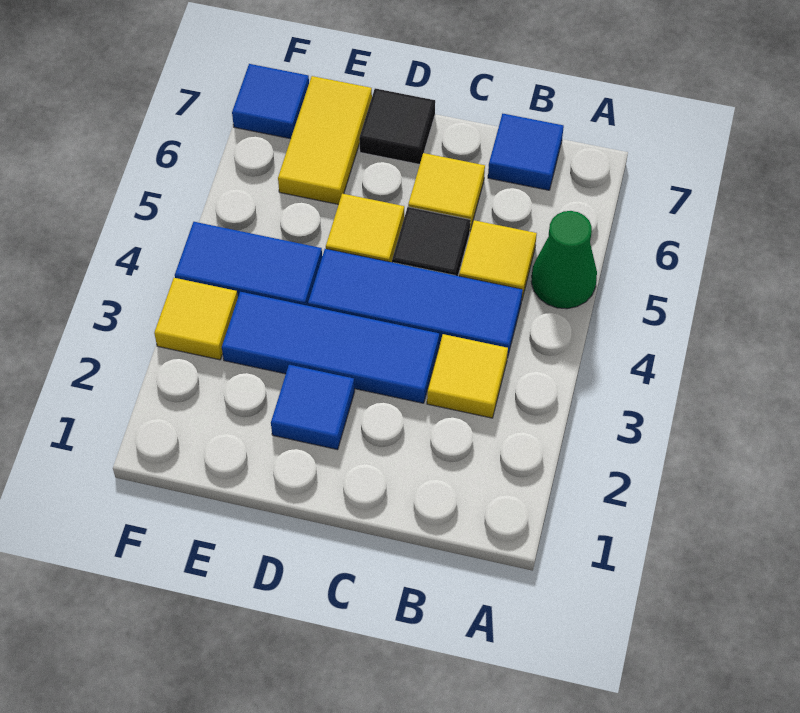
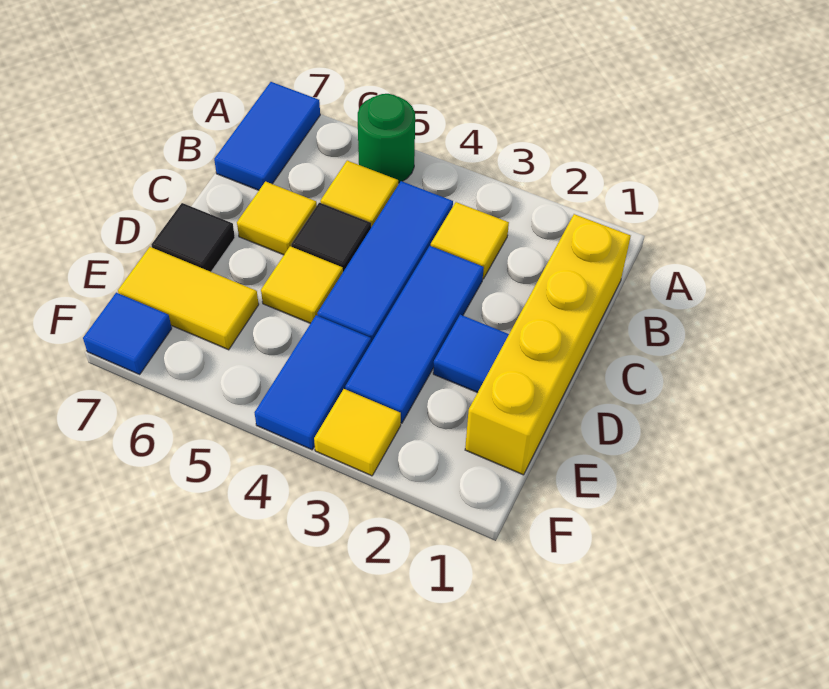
green cone A5 level 1 -> green round brick A5 level 1
none -> yellow brick B1:E1 level 1
blue tile B7 level 1 -> blue tile A7:B7 level 1

